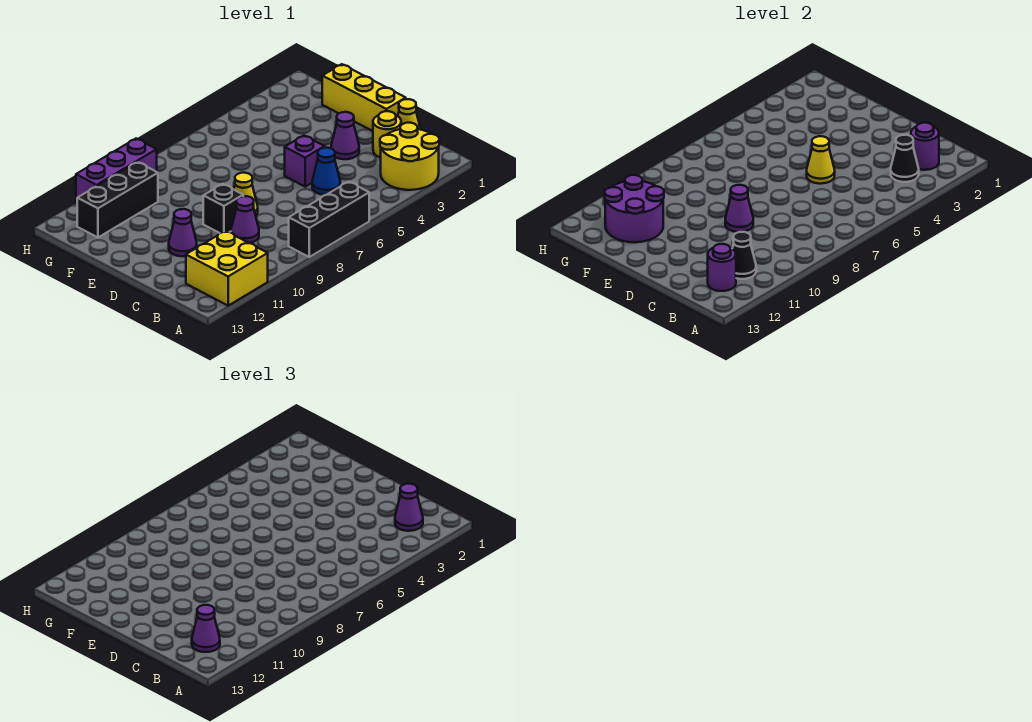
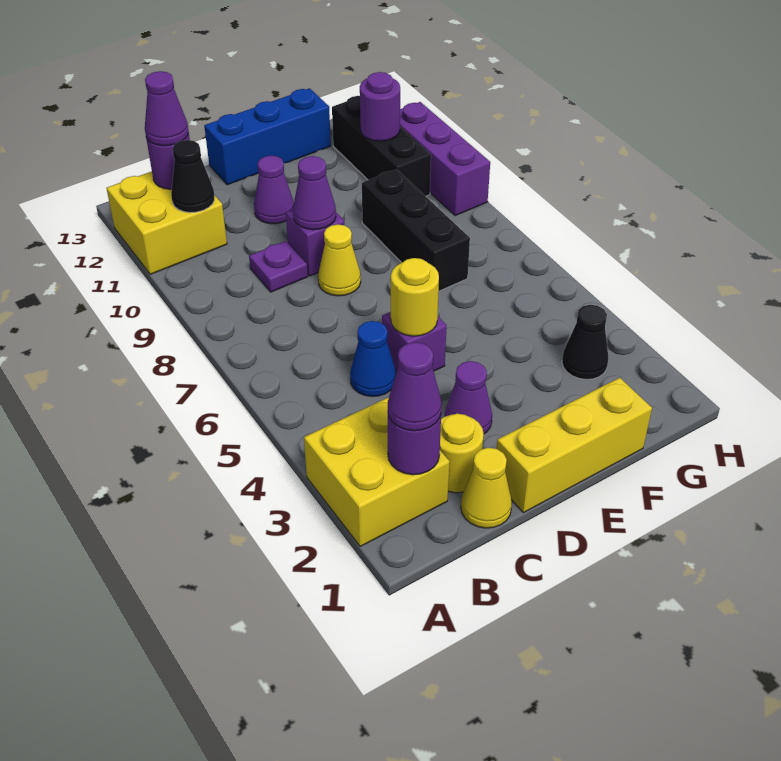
yellow round brick A2:B3 level 1 -> yellow brick A2:B3 level 1
black brick A6:A8 level 1 -> black brick F7:F9 level 1
black cone B3 level 2 -> black cone G3 level 1
purple cone C9 level 1 -> purple plate C9 level 1
yellow cone D5 level 2 -> yellow round brick D5 level 2
black brick D9 level 1 -> purple brick D9 level 1
none -> blue brick D13:F13 level 1
purple round brick F11:G12 level 2 -> purple round brick G11 level 2

